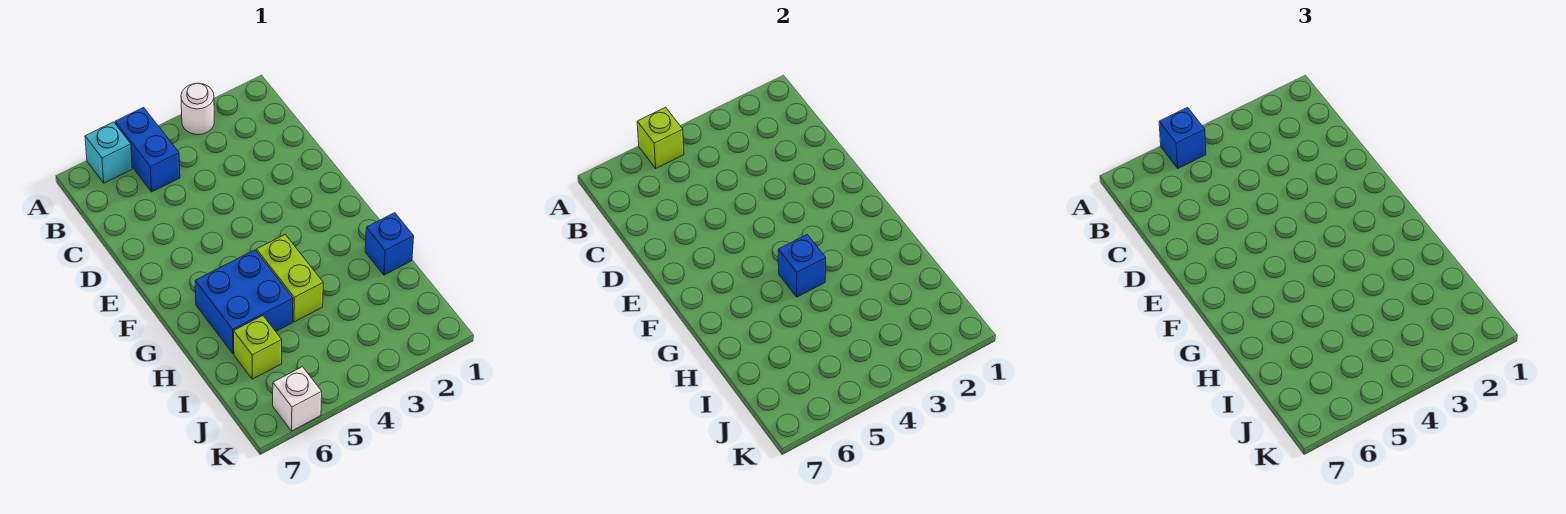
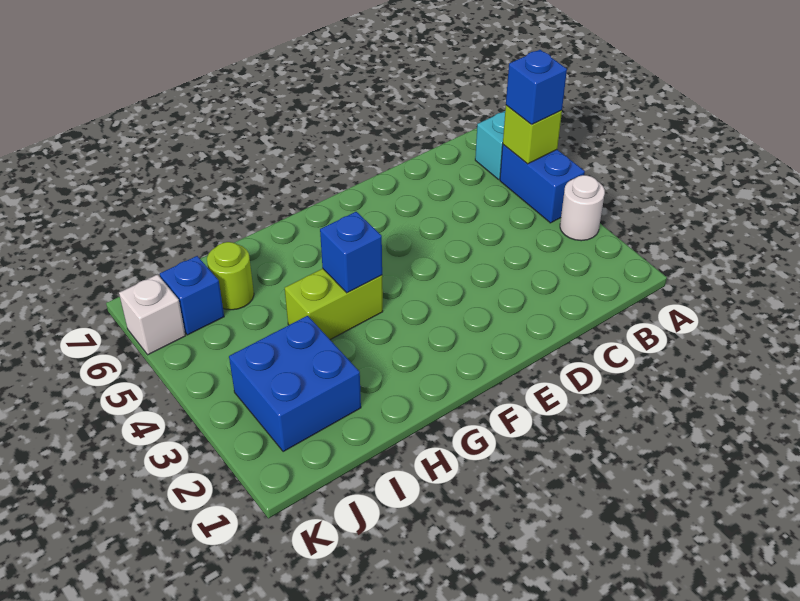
blue brick A5:B5 level 1 -> blue brick A4:A5 level 1
blue brick G5:H6 level 1 -> blue brick I2:J3 level 1
blue brick H1 level 1 -> blue brick J6 level 1
lime brick I6 level 1 -> lime round brick I6 level 1

